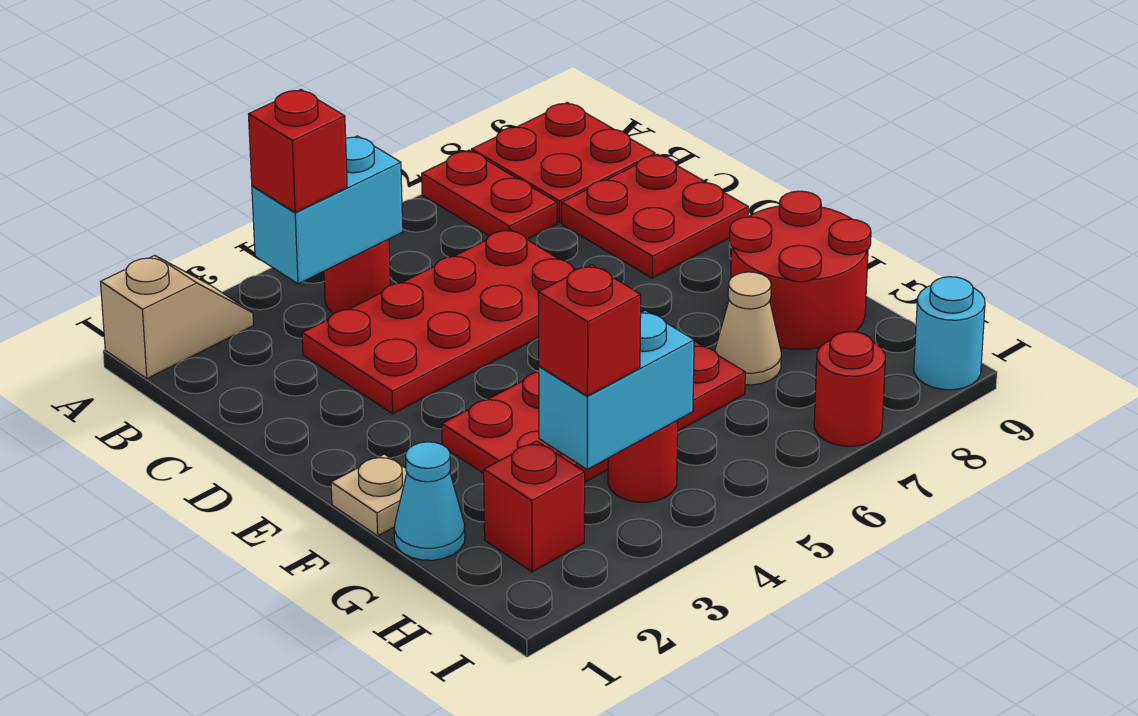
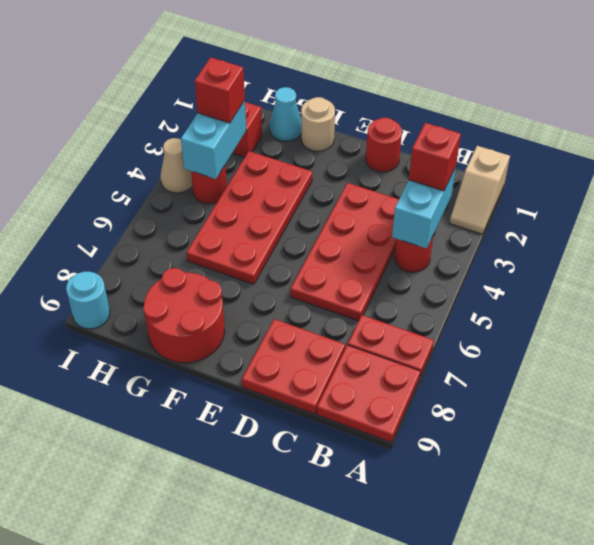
tan plate F1 level 1 -> tan round brick F1 level 1
tan cone G7 level 1 -> tan cone I4 level 1
red round brick I7 level 1 -> red round brick D1 level 1

